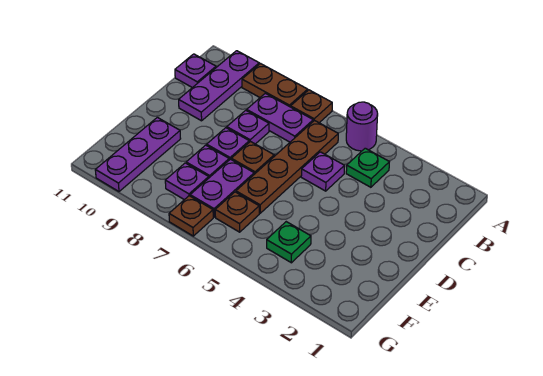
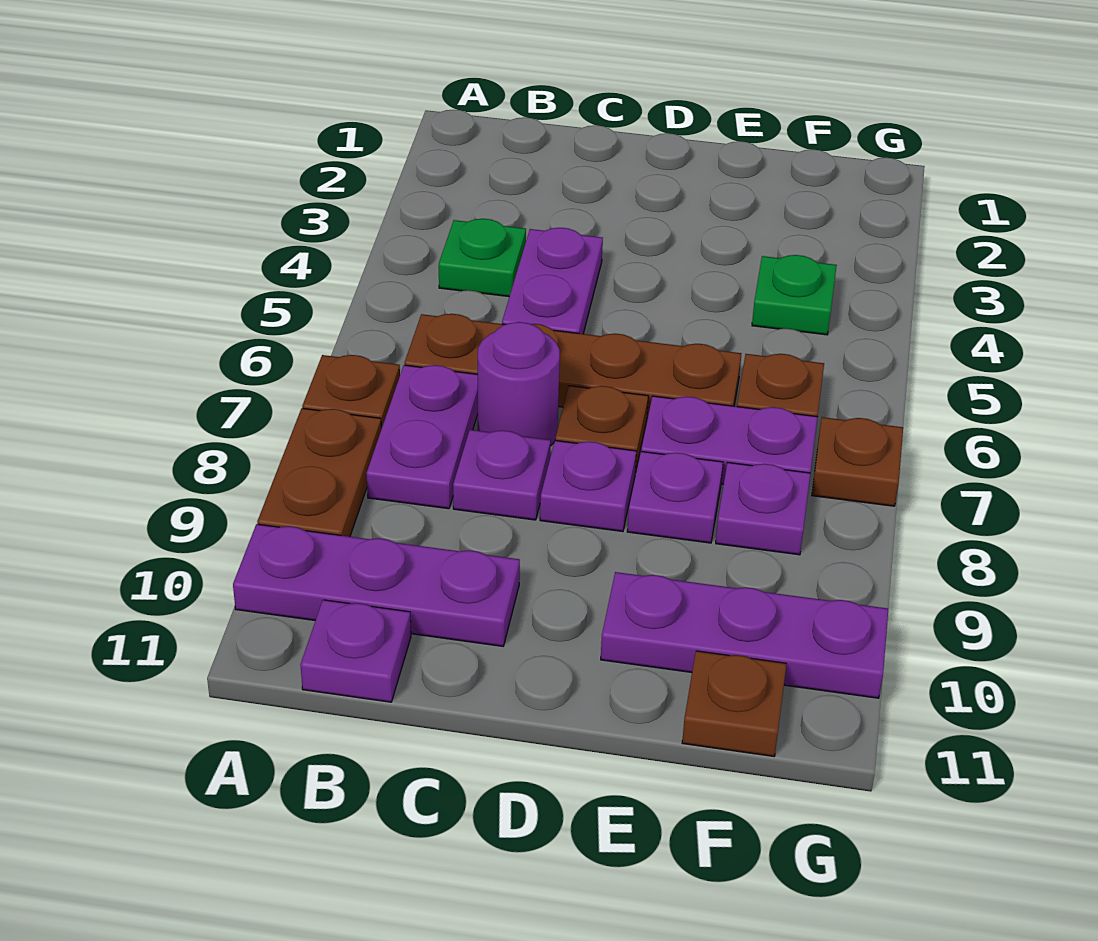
purple round brick A5 level 1 -> purple round brick C7 level 1
purple plate C5 level 1 -> purple plate C4:C5 level 1
none -> brown plate F11 level 1

